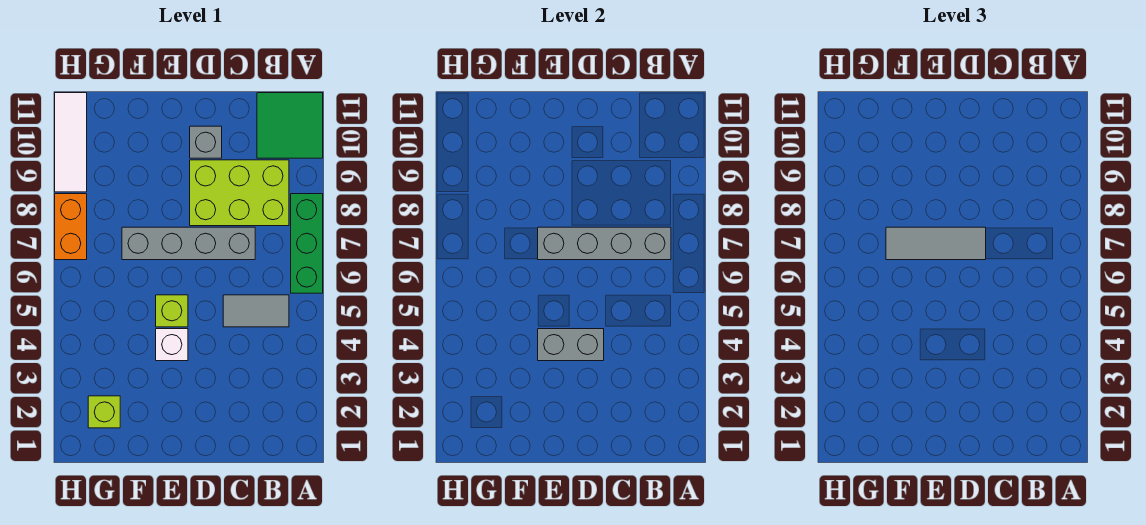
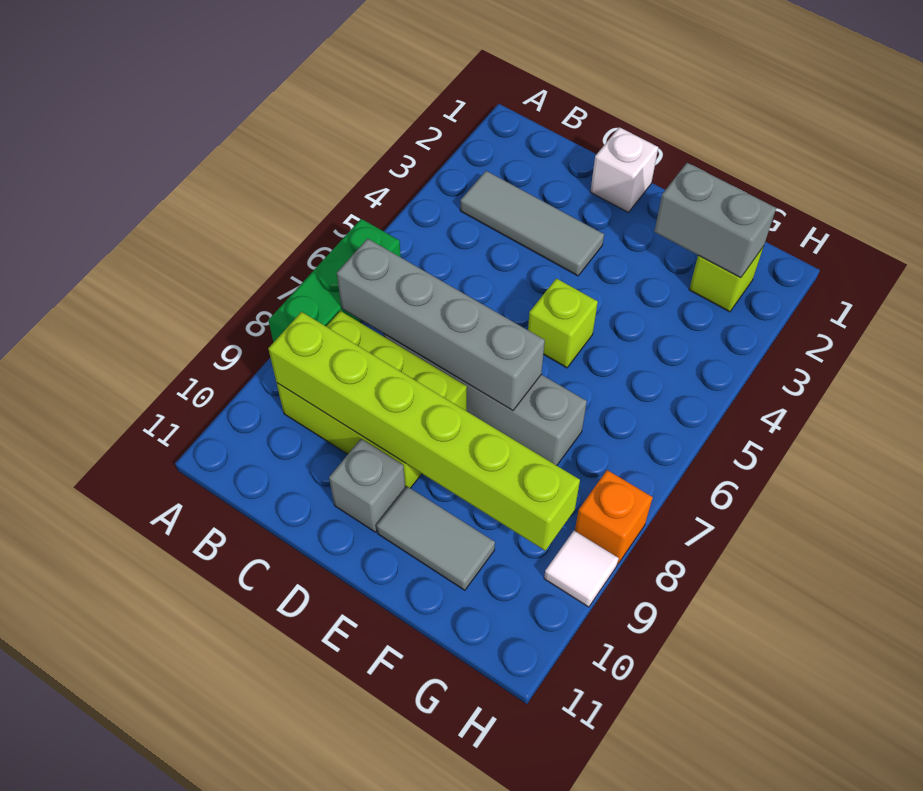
green tile A10:B11 level 1 -> none
grey tile B5:C5 level 1 -> grey tile E10:F10 level 1
none -> lime brick B9:G9 level 2
grey brick D4:E4 level 2 -> grey brick F2:G2 level 2
grey tile D7:F7 level 3 -> grey tile B3:D3 level 1
white brick E4 level 1 -> white brick D1 level 1
orange brick H7:H8 level 1 -> orange brick H8 level 1
white tile H9:H11 level 1 -> white tile H9 level 1

